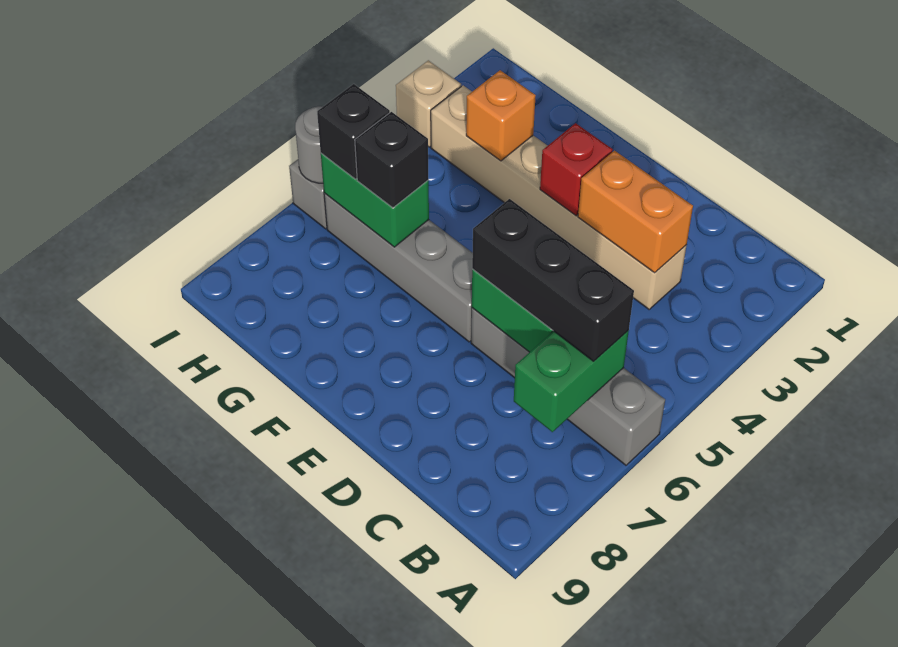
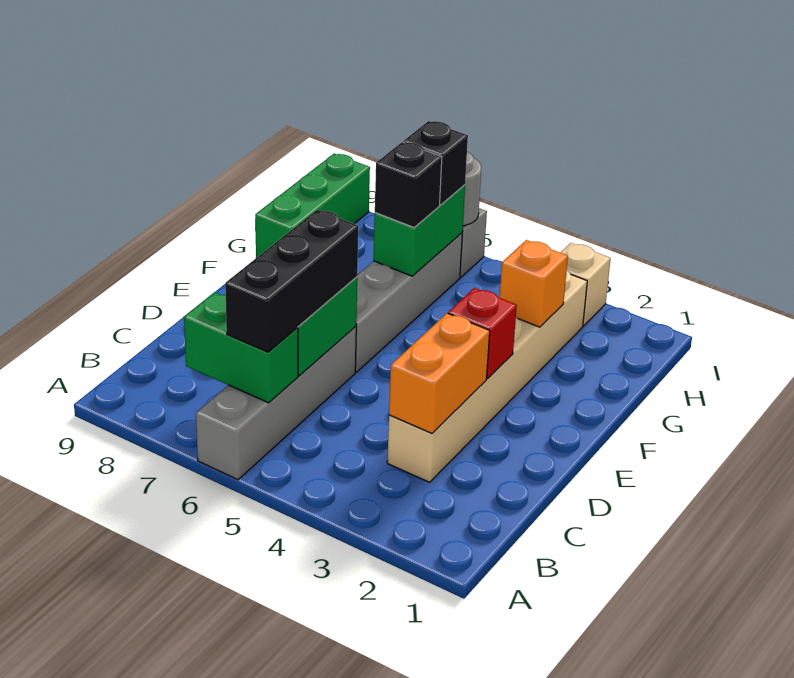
none -> green brick G9:I9 level 1

